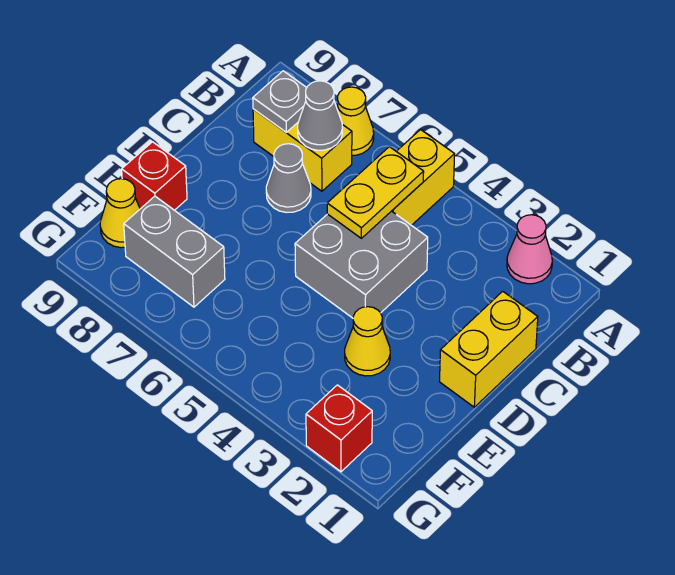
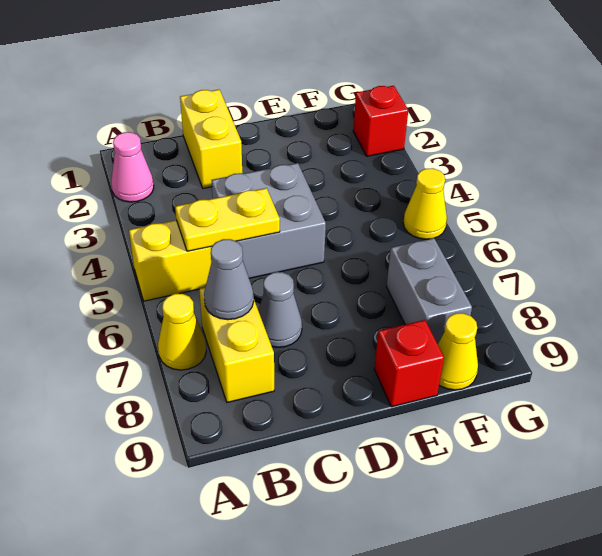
grey plate B8 level 2 -> none
yellow brick C1:D1 level 1 -> yellow brick C1:C2 level 1
yellow cone E3 level 1 -> yellow cone G5 level 1

